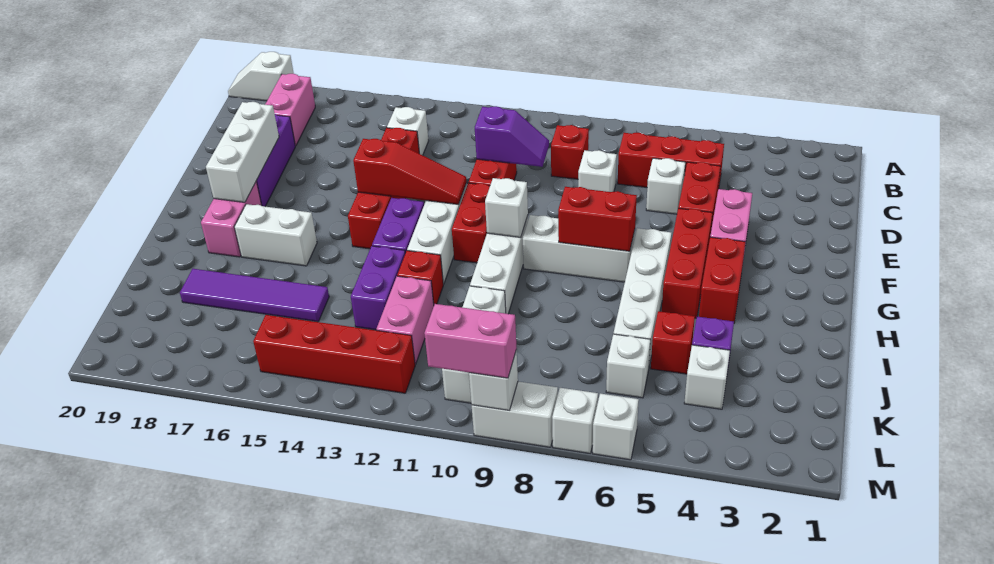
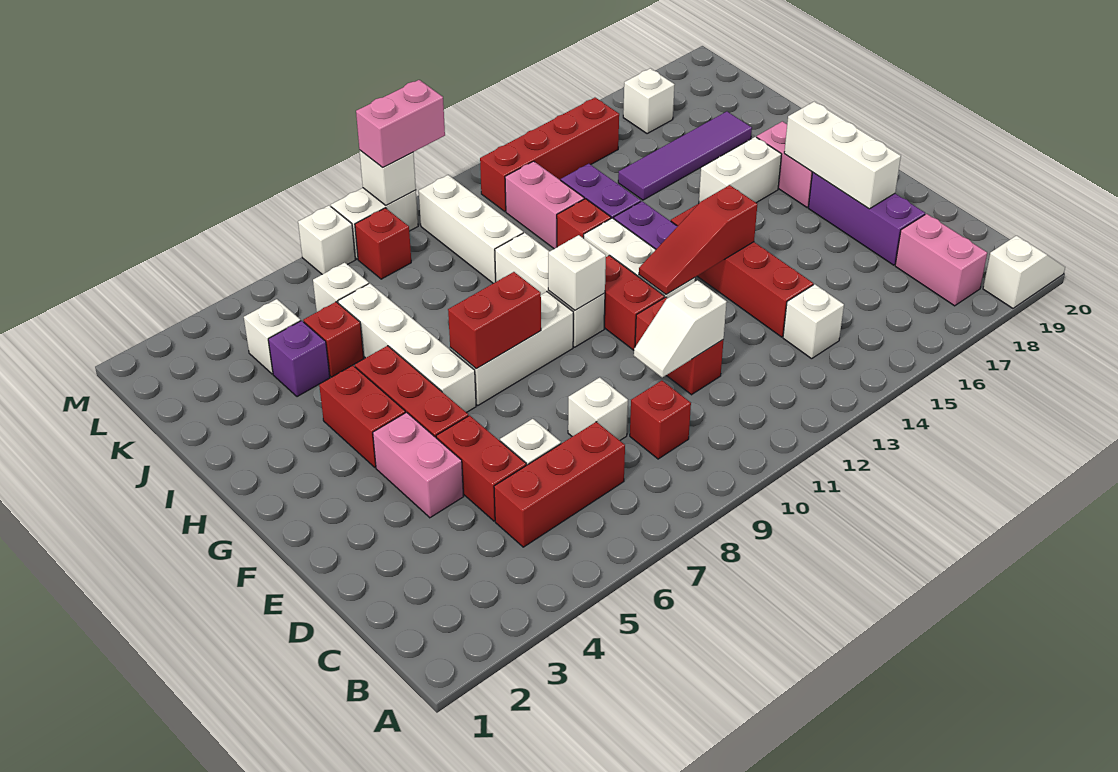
purple slope D10:D11 level 2 top 11 -> white slope D10:D11 level 2 top 11
none -> red brick L8 level 1
white brick M6 level 1 -> white brick L17 level 1

